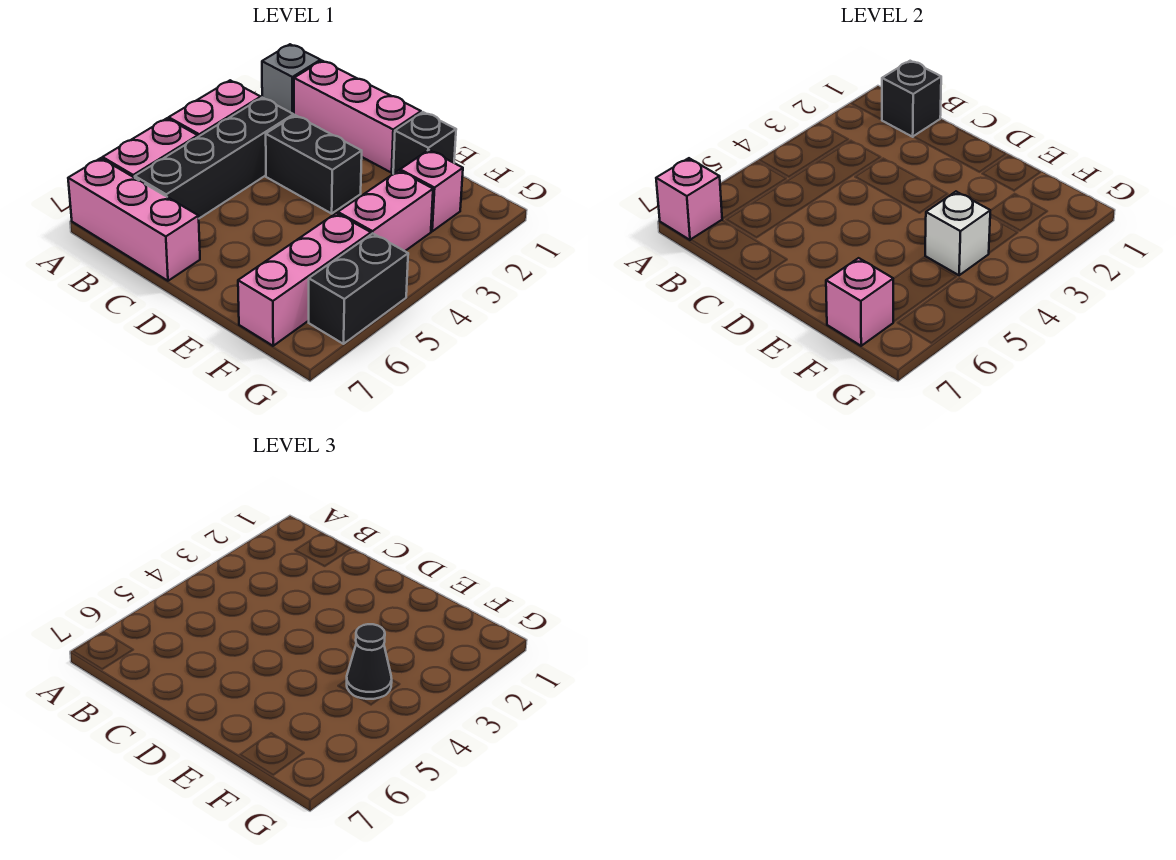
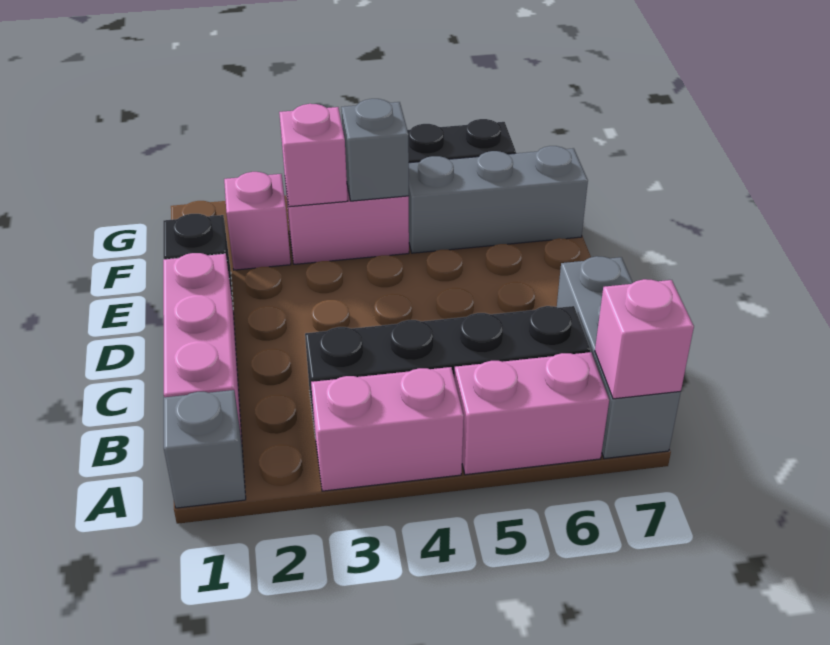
pink brick A7:C7 level 1 -> grey brick A7:C7 level 1
black brick B1 level 2 -> none
black brick C3:D3 level 1 -> none
white brick F4 level 2 -> grey brick F4 level 2
black cone F4 level 3 -> none
pink brick F5:F7 level 1 -> grey brick F5:F7 level 1
pink brick F7 level 2 -> pink brick F3 level 2

